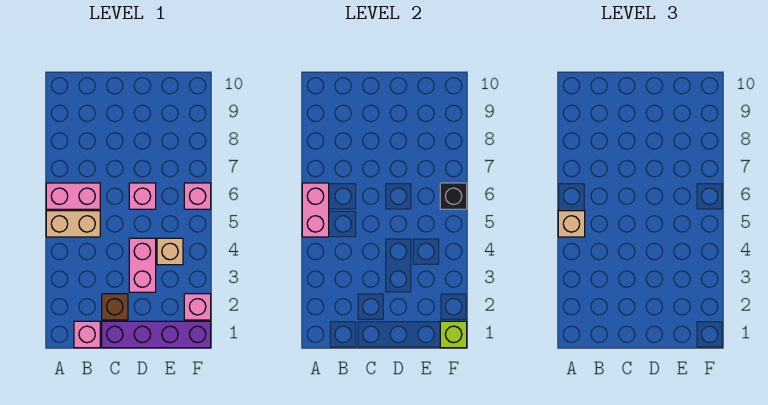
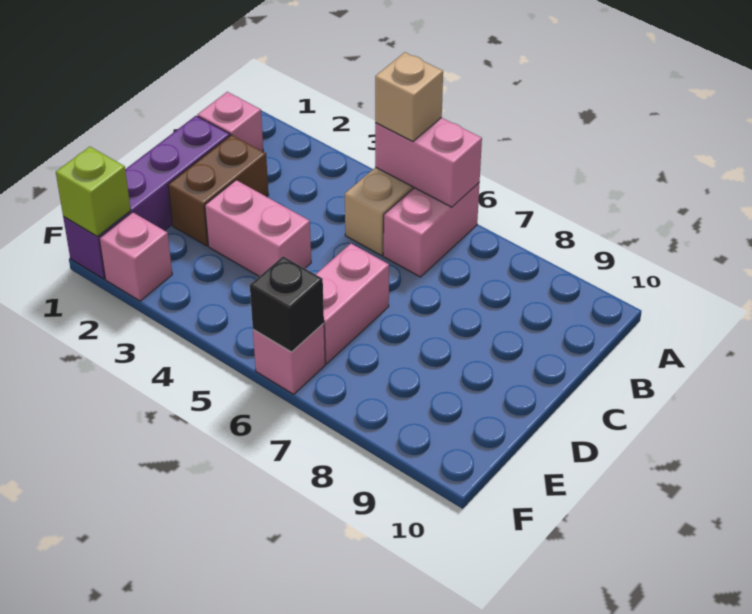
brown brick C2 level 1 -> brown brick C2:D2 level 1
pink brick D6 level 1 -> pink brick D6:E6 level 1
tan brick E4 level 1 -> none

